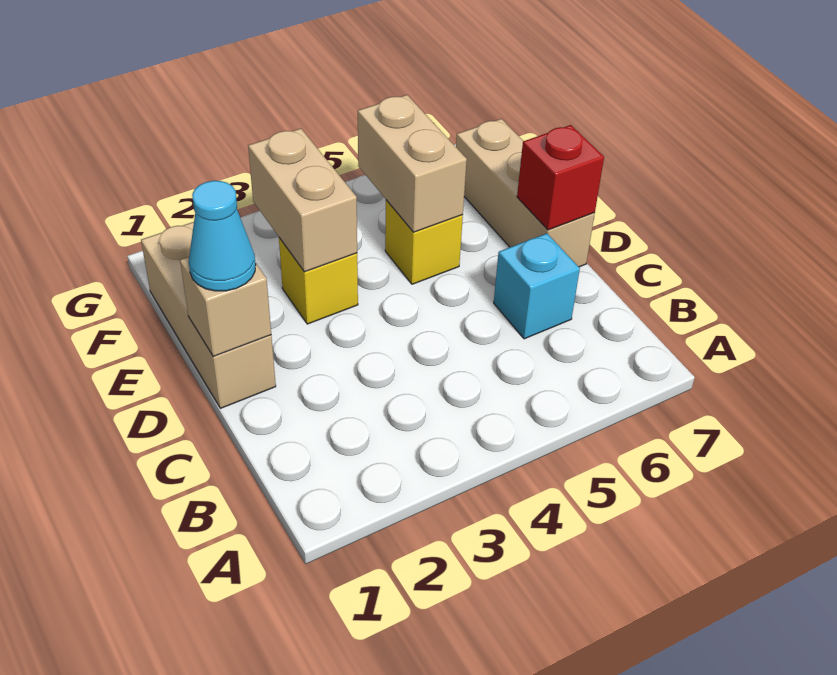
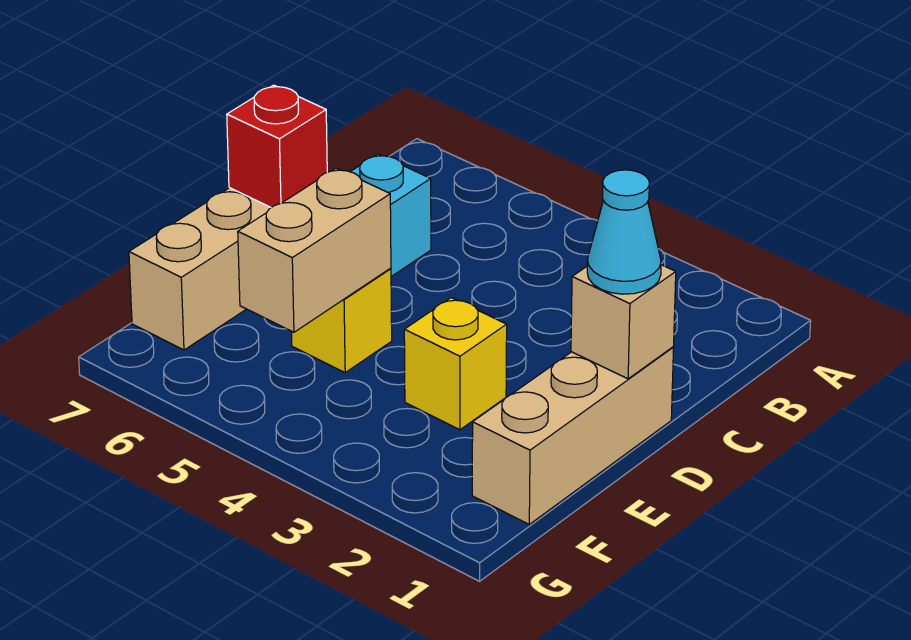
tan brick E3:F3 level 2 -> none

